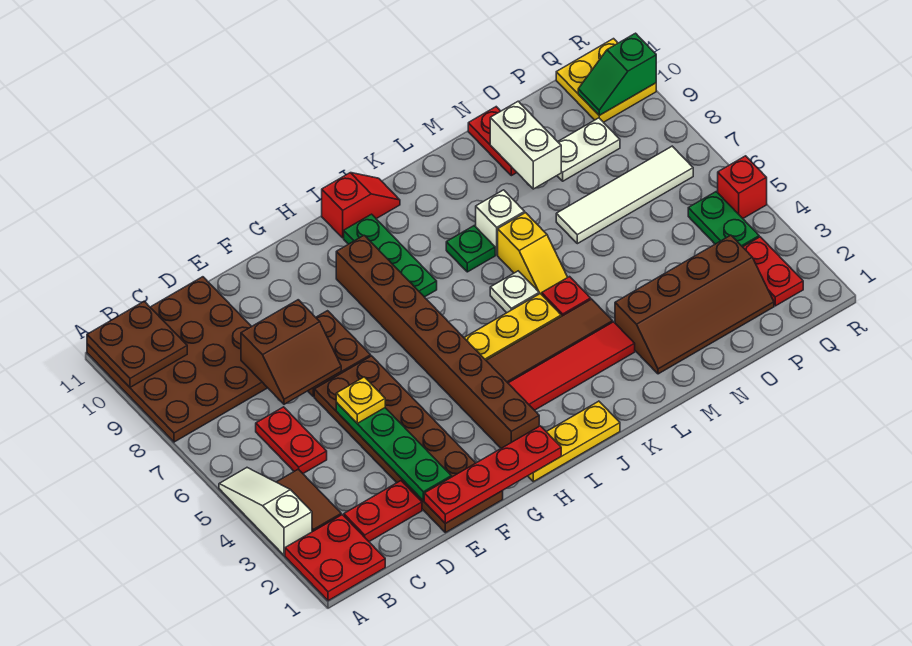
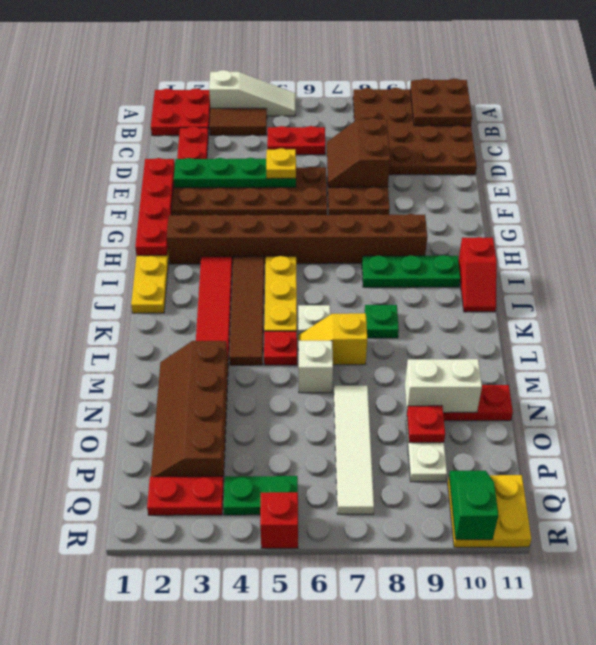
white brick L8 level 1 -> white brick M6 level 1
none -> red plate O9 level 2

